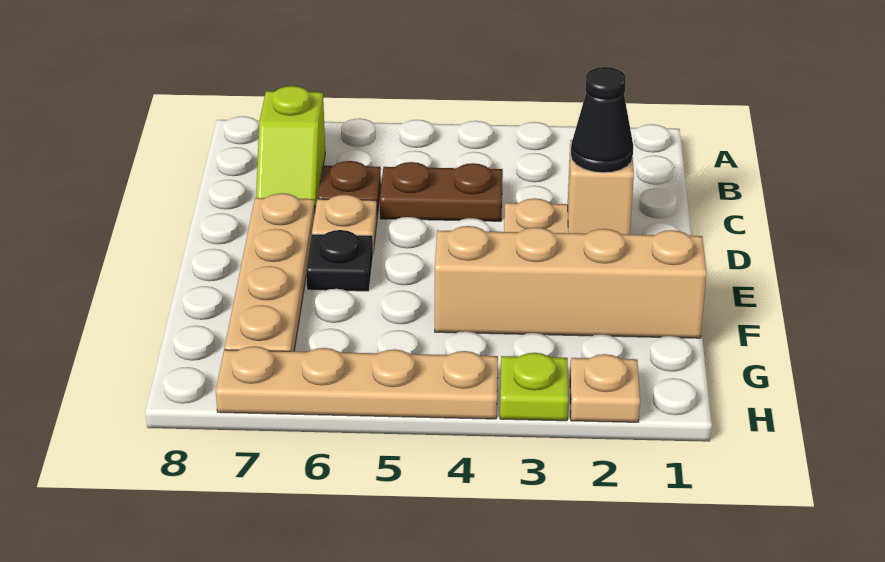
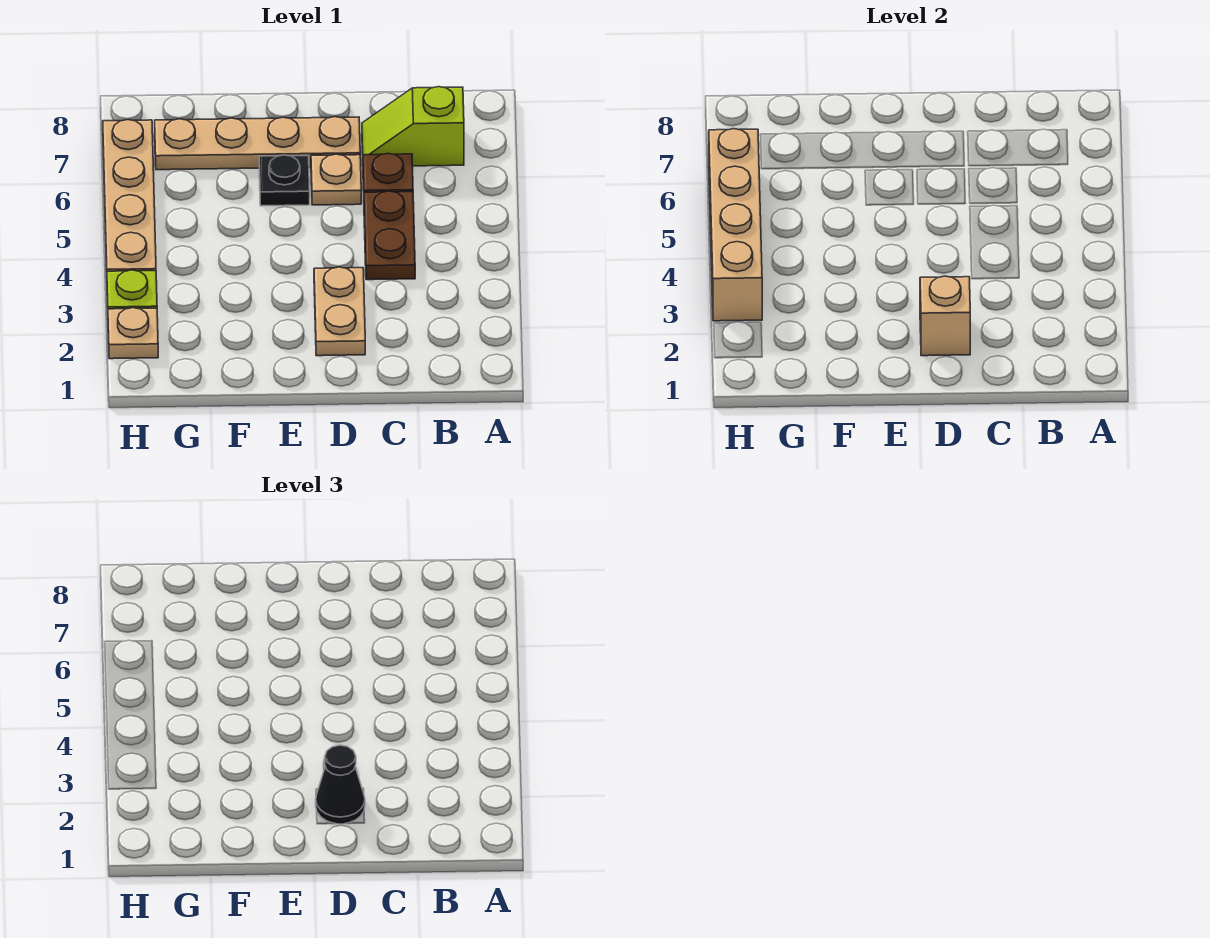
tan brick F1:F4 level 1 -> tan brick H3:H6 level 2

